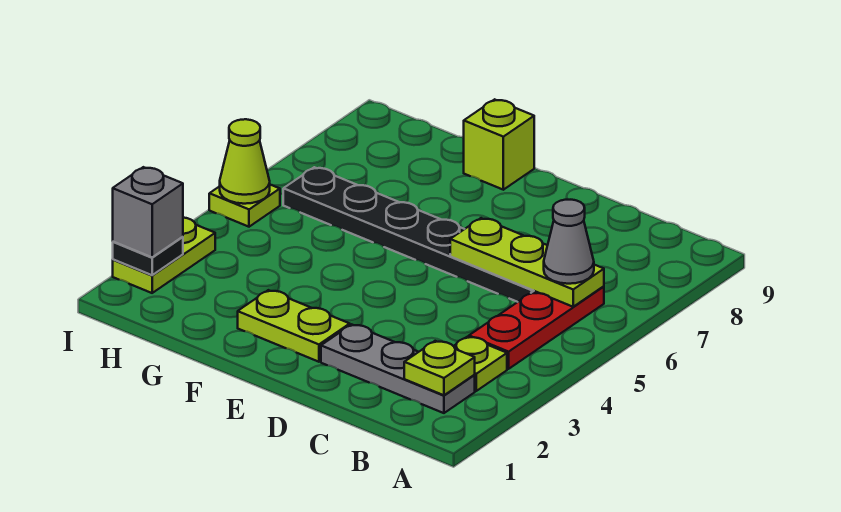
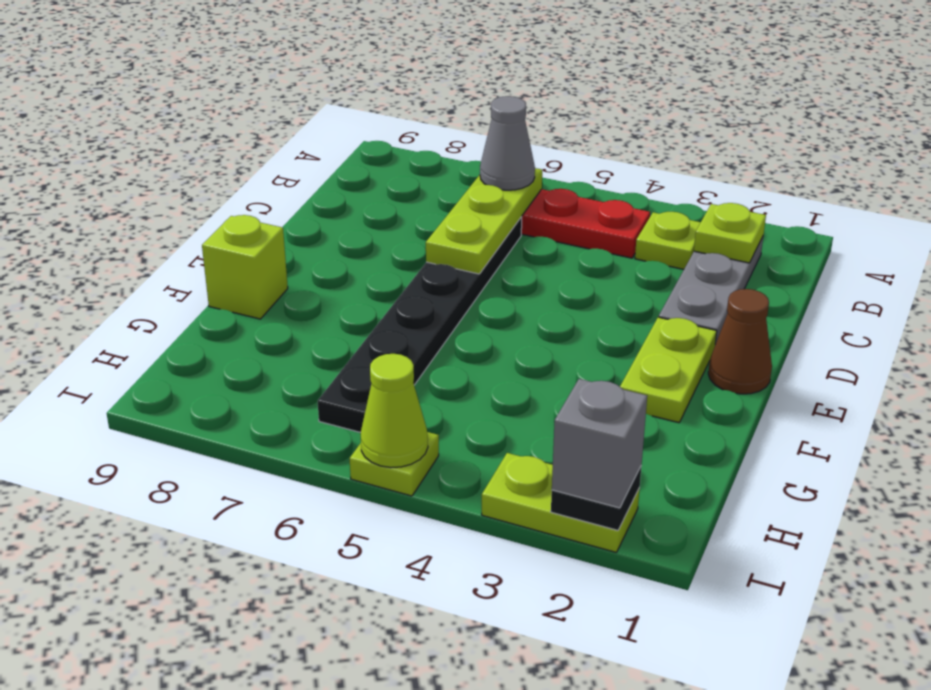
none -> brown cone E1 level 1

